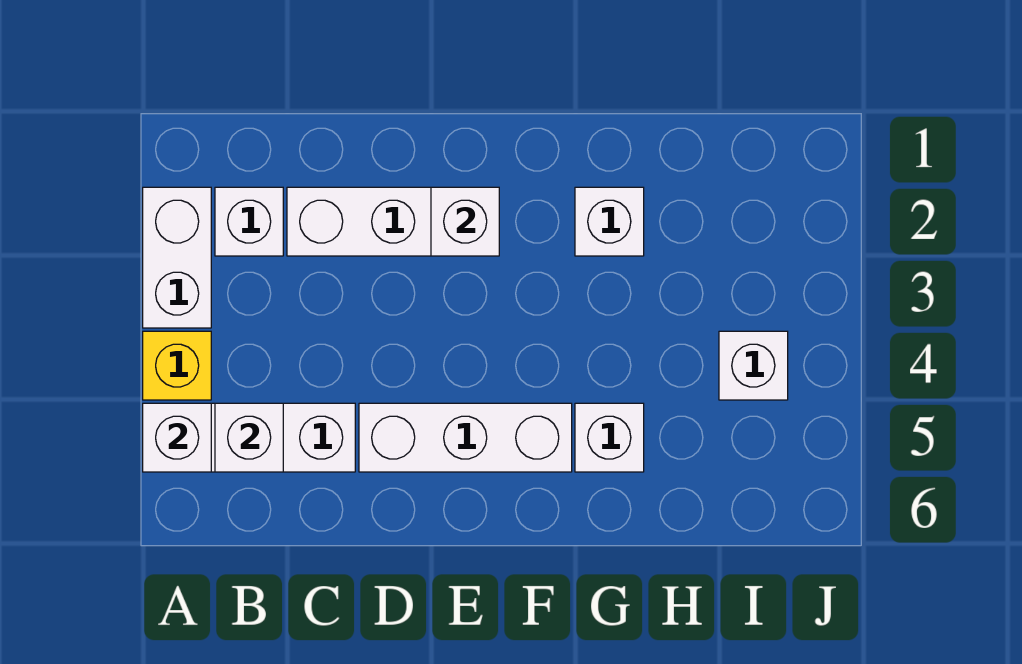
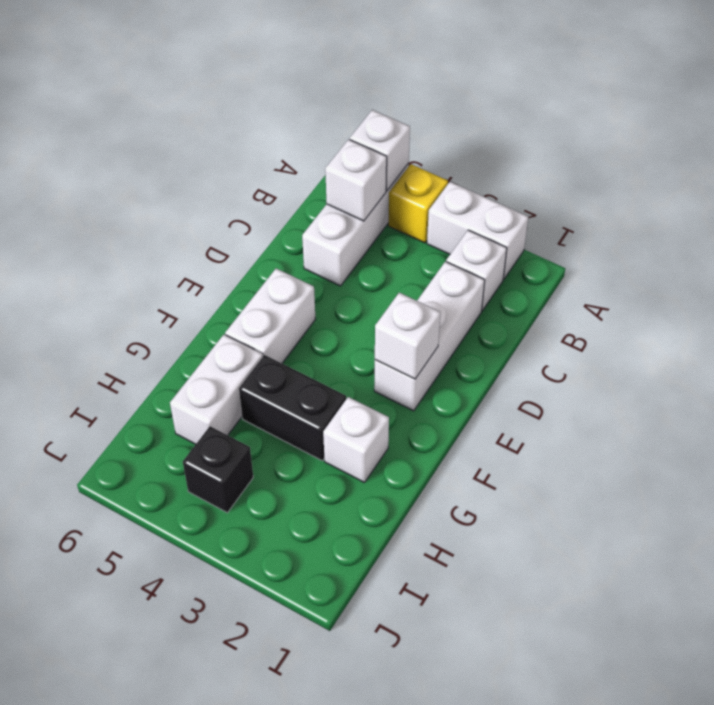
white brick D5:F5 level 1 -> white brick E5:F5 level 1
none -> black brick G3:G4 level 1
white brick G5 level 1 -> white brick G5:H5 level 1
white brick I4 level 1 -> black brick I4 level 1

